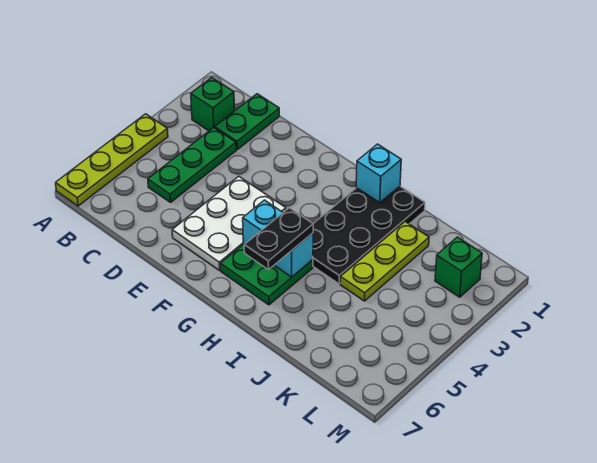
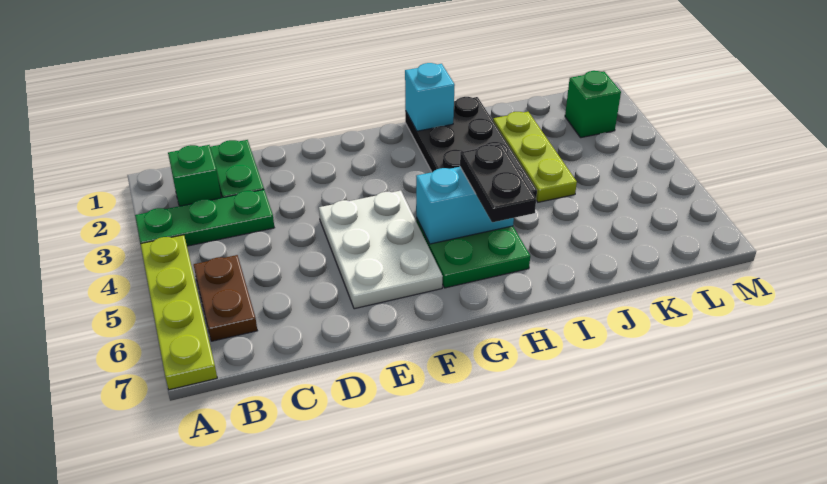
none -> brown plate B5:B6 level 1
green plate C3:C5 level 1 -> green plate A3:C3 level 1

